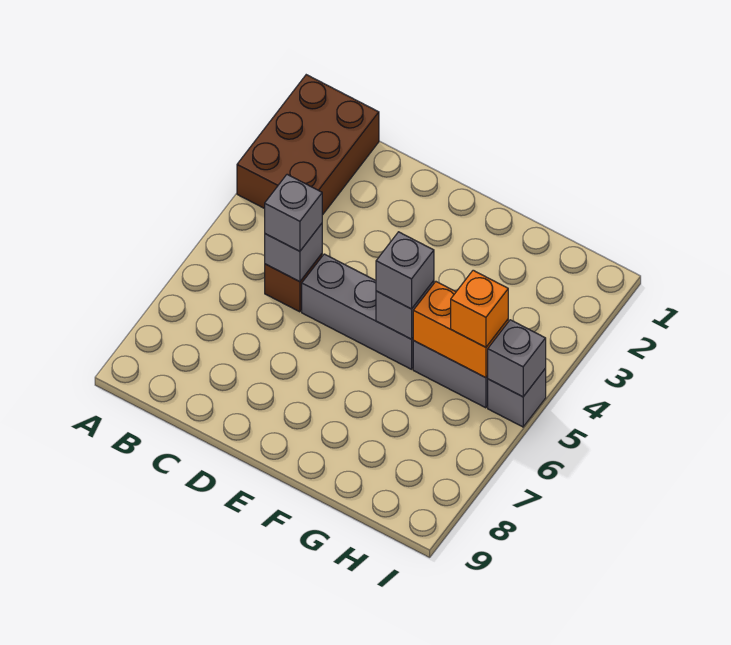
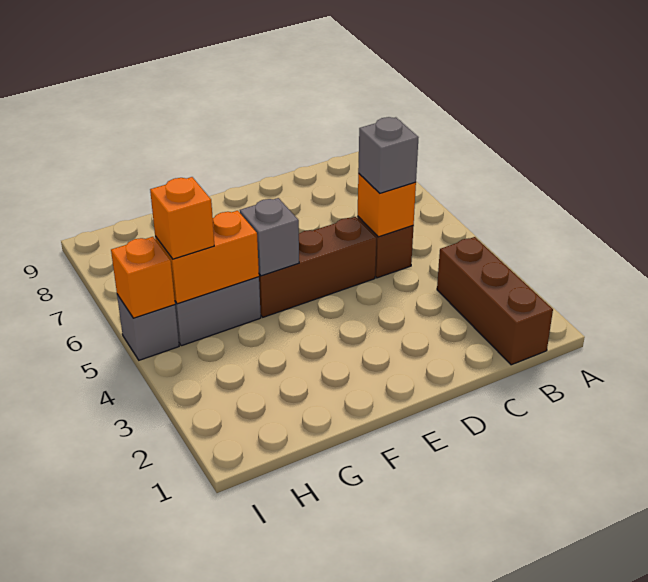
brown brick A1:B3 level 1 -> brown brick B1:B3 level 1
grey brick C5 level 2 -> orange brick C5 level 2
grey brick D5:F5 level 1 -> brown brick D5:F5 level 1
grey brick F5 level 3 -> none
grey brick I5 level 2 -> orange brick I5 level 2

